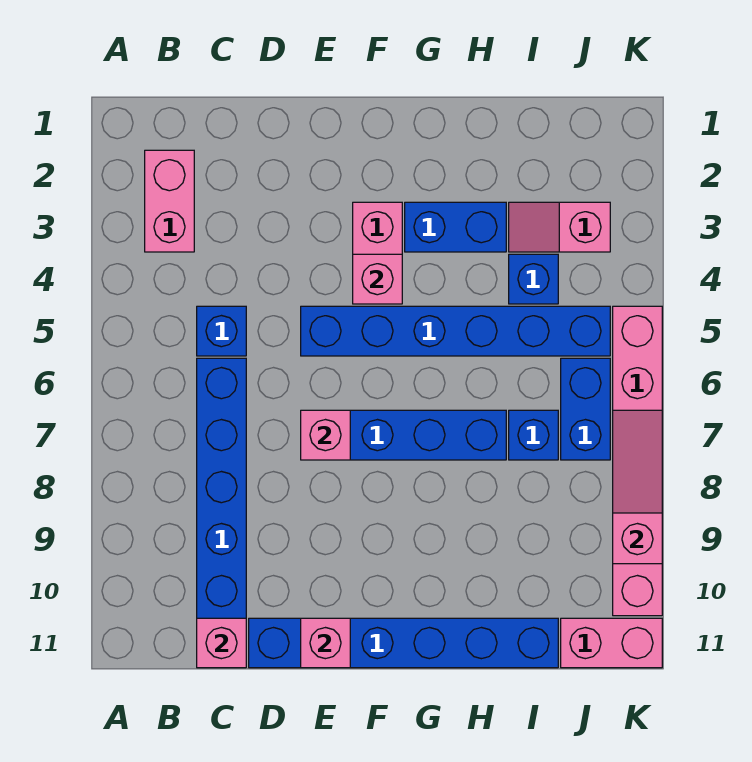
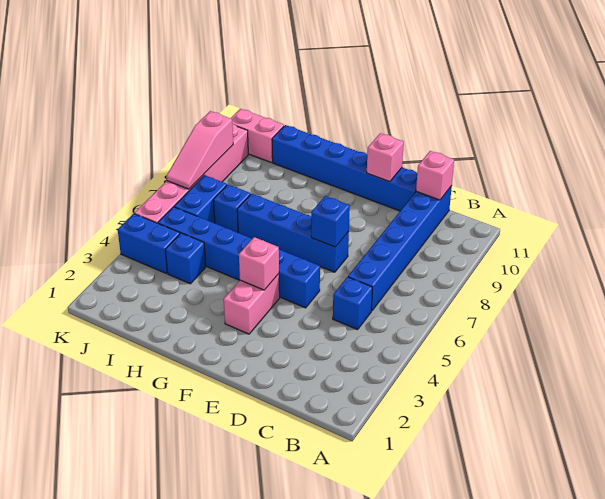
pink brick B2:B3 level 1 -> none
pink brick E7 level 2 -> blue brick E7 level 2
blue brick G3:H3 level 1 -> blue brick J4:K4 level 1
pink slope I3:J3 level 1 top J -> none

